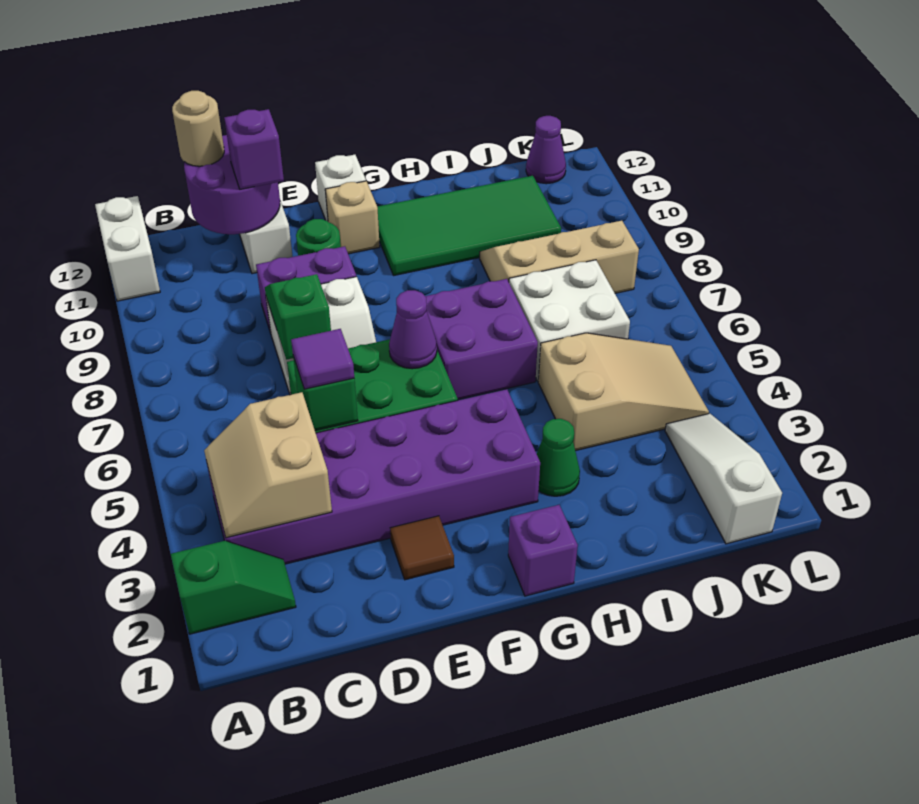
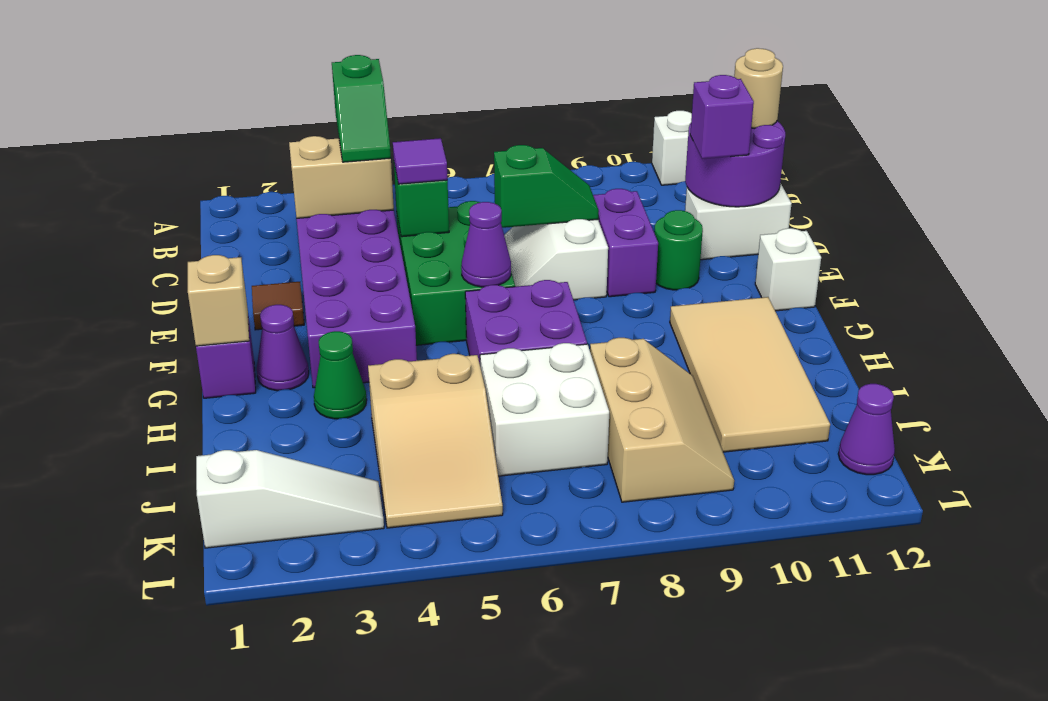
green slope A2:B2 level 1 top A -> green slope B4:C4 level 3 top B
tan brick F11 level 1 -> tan brick G1 level 2
none -> purple cone G2 level 1
green tile G10:J11 level 1 -> tan tile G10:J11 level 1

